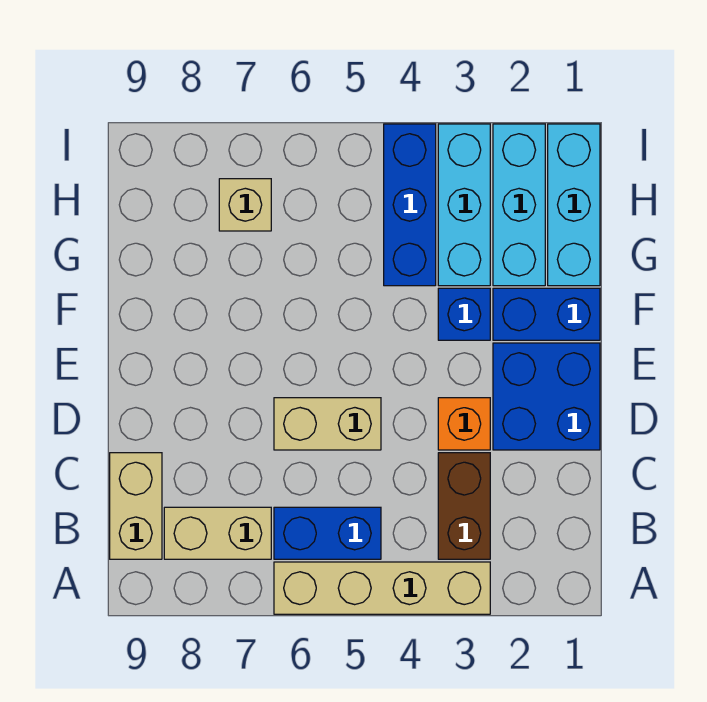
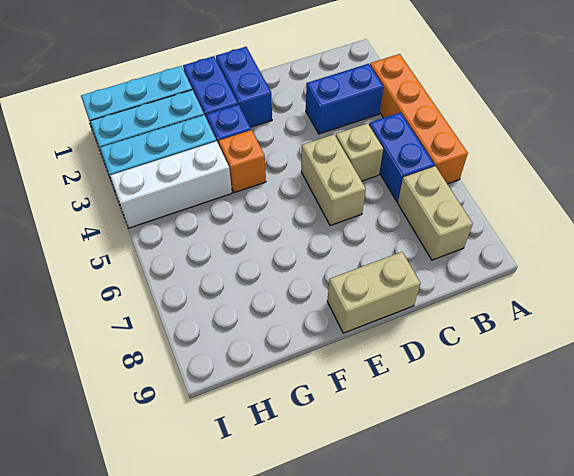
tan brick A3:A6 level 1 -> orange brick A3:A6 level 1
brown brick B3:C3 level 1 -> blue brick B3:C3 level 1
tan brick B9:C9 level 1 -> tan brick D9:E9 level 1
blue brick D1:E2 level 1 -> blue brick E1:E2 level 1
orange brick D3 level 1 -> orange brick F4 level 1
blue brick G4:I4 level 1 -> white brick G4:I4 level 1
tan brick H7 level 1 -> tan brick C5 level 1

